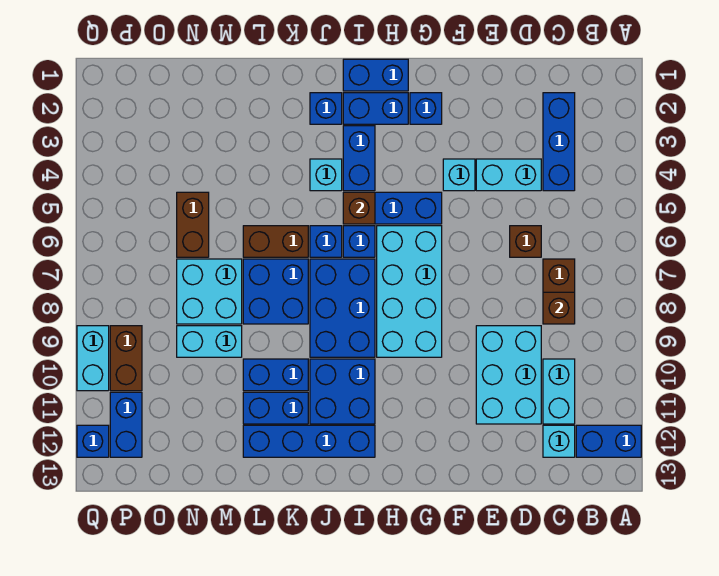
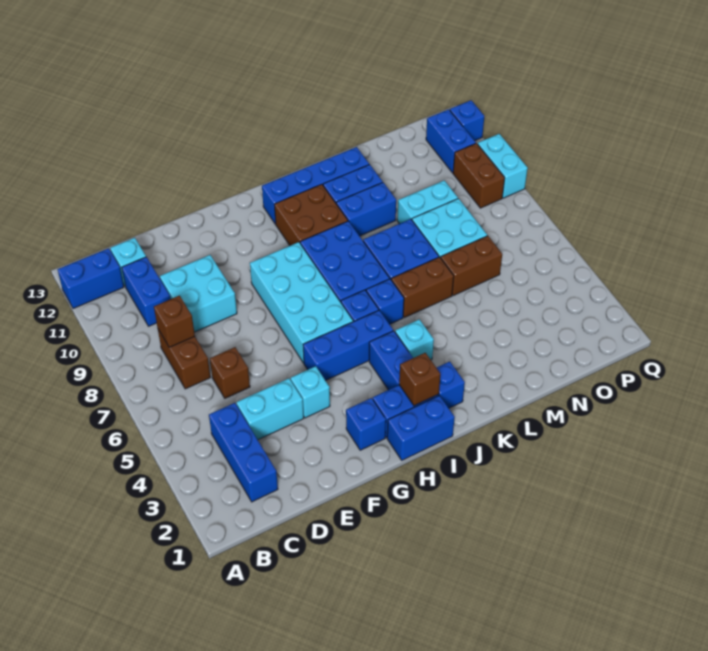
cyan brick C10:C11 level 1 -> blue brick C10:C11 level 1
cyan brick D9:E11 level 1 -> cyan brick D9:E10 level 1
brown brick I5 level 2 -> brown brick I2 level 2
blue brick I10:J11 level 1 -> brown brick I10:J11 level 1
brown brick N5:N6 level 1 -> brown brick M6:N6 level 1

